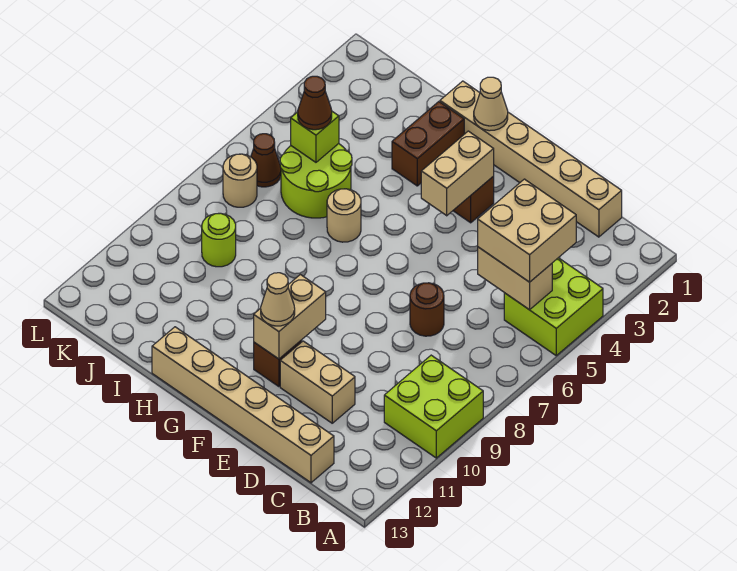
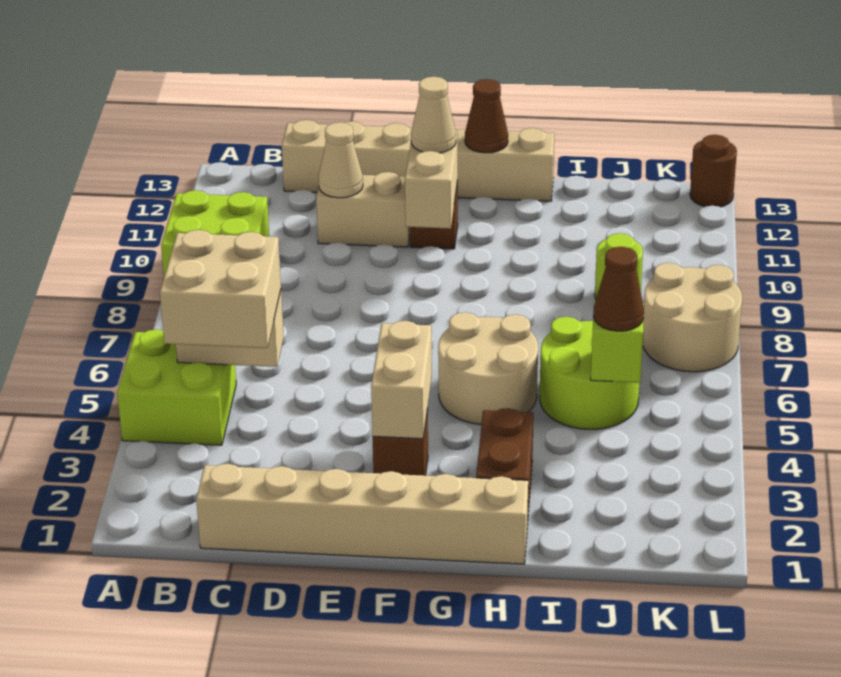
brown round brick D7 level 1 -> brown round brick L13 level 1
tan cone G1 level 2 -> tan cone D11 level 2
tan round brick H6 level 1 -> tan round brick G5:H6 level 1
brown cone K6 level 1 -> brown cone G13 level 2
tan round brick K7 level 1 -> tan round brick K7:L8 level 1

